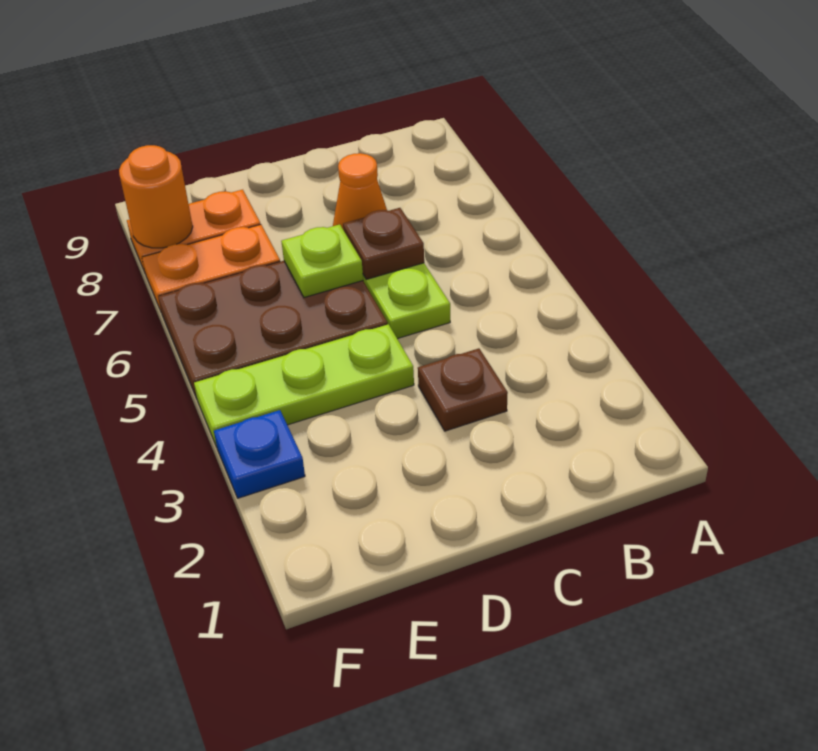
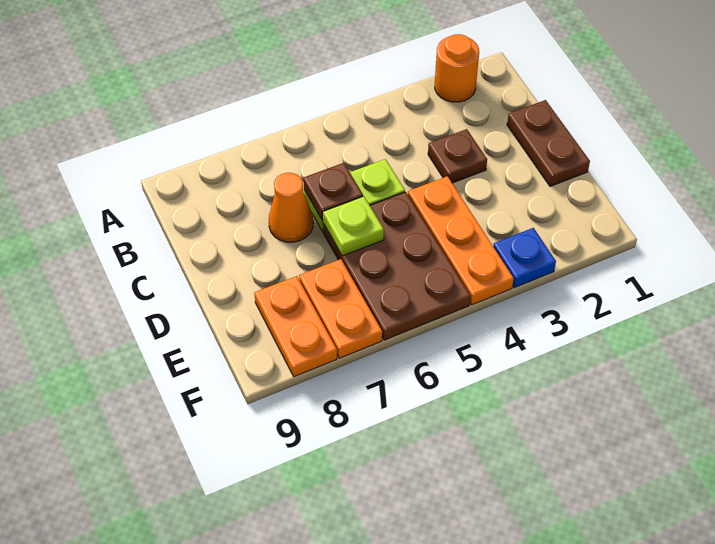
none -> brown plate C1:D1 level 1
lime plate D4:F4 level 1 -> orange plate D4:F4 level 1
orange round brick F8 level 2 -> orange round brick A2 level 1

